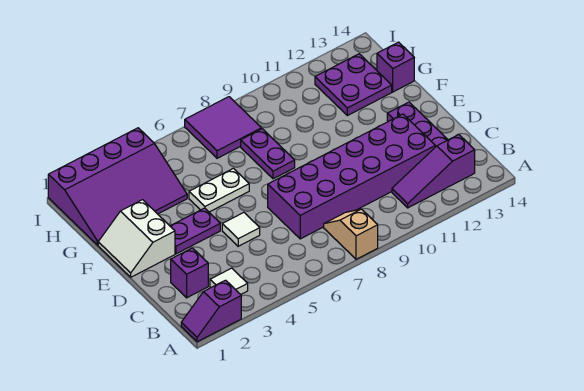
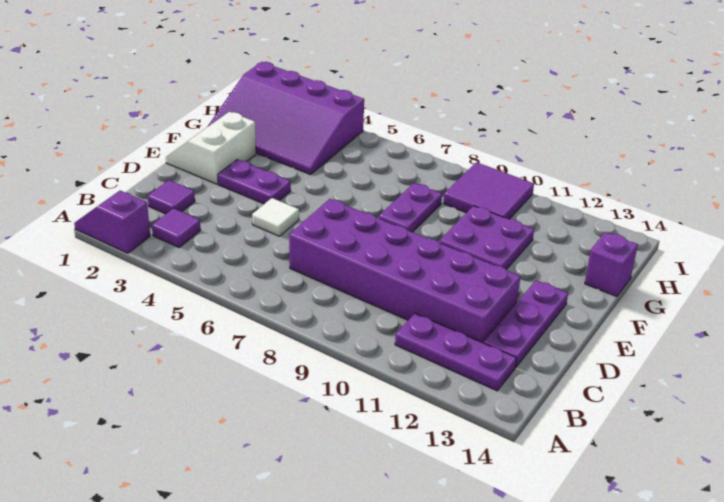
tan slope A8:B8 level 1 top A -> none
white tile B3 level 1 -> purple tile B3 level 1
purple slope B11:B13 level 1 top 13 -> purple plate B11:B13 level 1
purple brick C2 level 1 -> purple tile C2 level 1
white plate F5:F6 level 1 -> none
purple plate G12:H13 level 1 -> purple plate F10:G11 level 1
purple tile H7:I8 level 1 -> purple tile H9:I10 level 1

